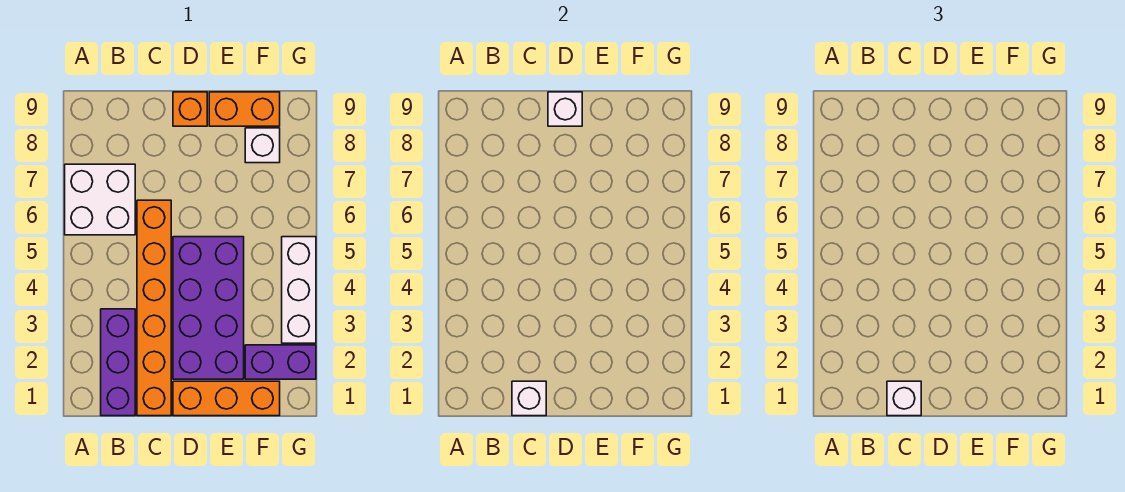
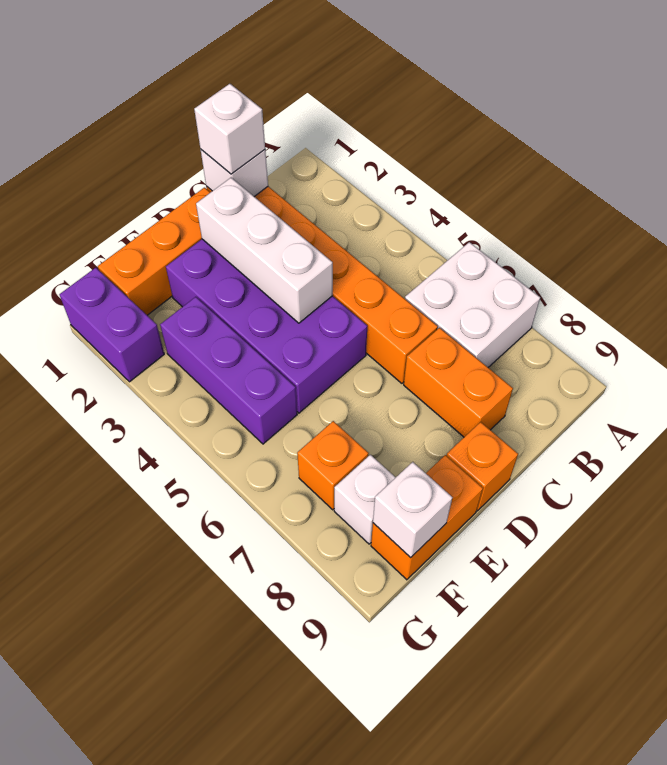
purple brick B1:B3 level 1 -> purple brick F3:F5 level 1
none -> orange brick C7:C8 level 1
white brick D9 level 2 -> white brick F9 level 2
purple brick F2:G2 level 1 -> purple brick G1:G2 level 1
none -> orange brick F7 level 1
white brick G3:G5 level 1 -> white brick D2:D4 level 2

